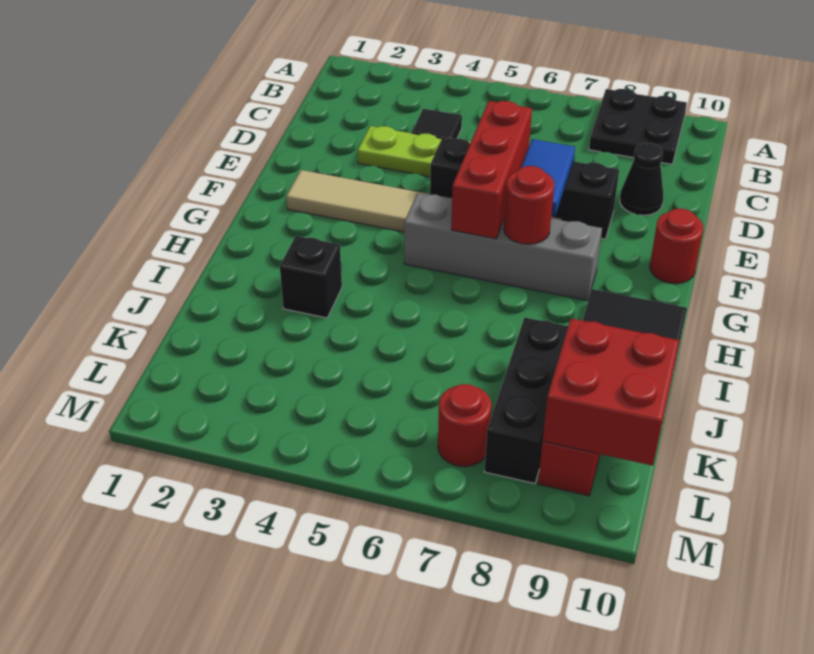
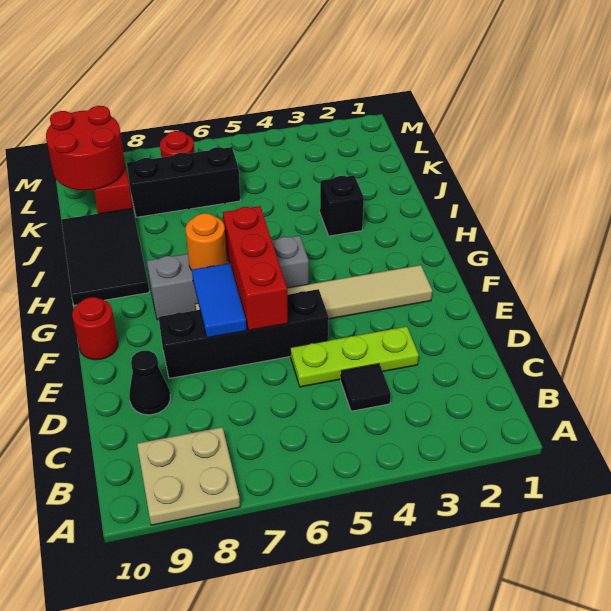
black plate A8:B9 level 1 -> tan plate A8:B9 level 1
red round brick G7 level 2 -> orange round brick G7 level 2
black brick J8:L8 level 1 -> black brick K6:K8 level 1
red brick K9:L10 level 2 -> red round brick K9:L10 level 2

